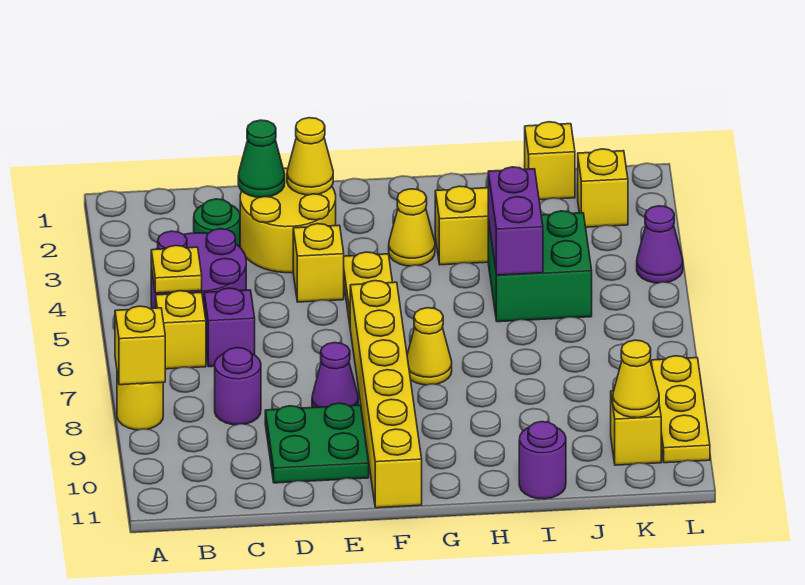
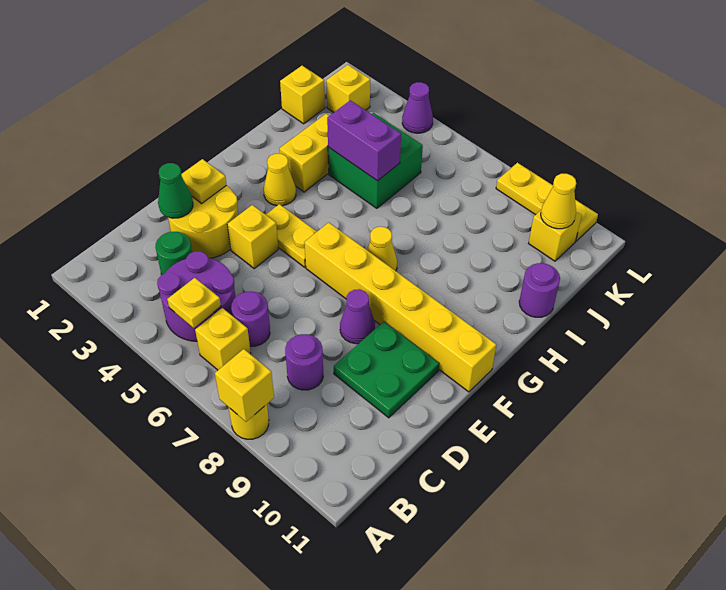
purple brick C6 level 1 -> purple round brick C6 level 1
yellow cone E2 level 2 -> yellow plate E2 level 2

